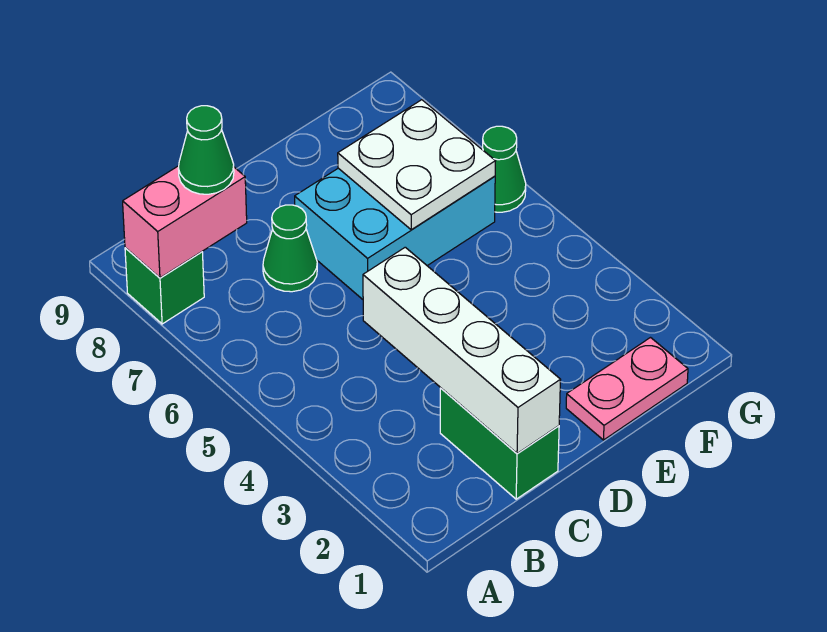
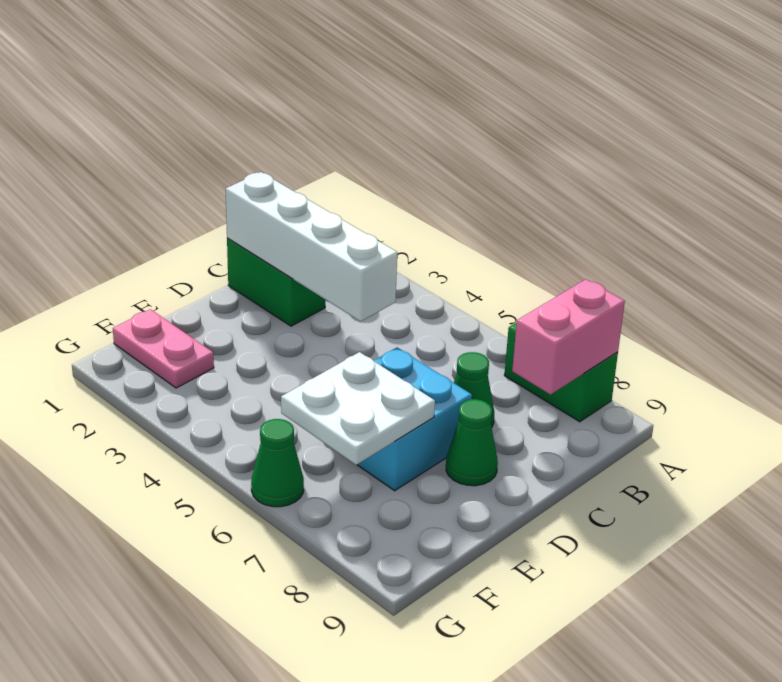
green brick A8 level 1 -> green brick A7:A8 level 1
green cone B8 level 3 -> green cone D8 level 1
cyan brick D6:F7 level 1 -> cyan brick D6:E7 level 1
pink plate E1:F1 level 1 -> pink plate F1:F2 level 1

